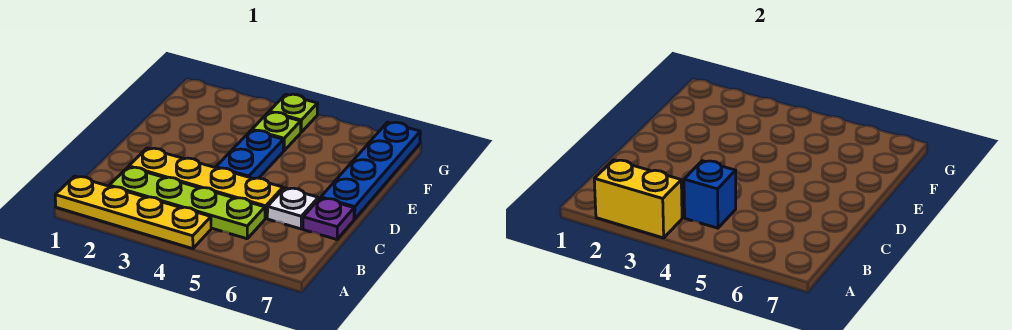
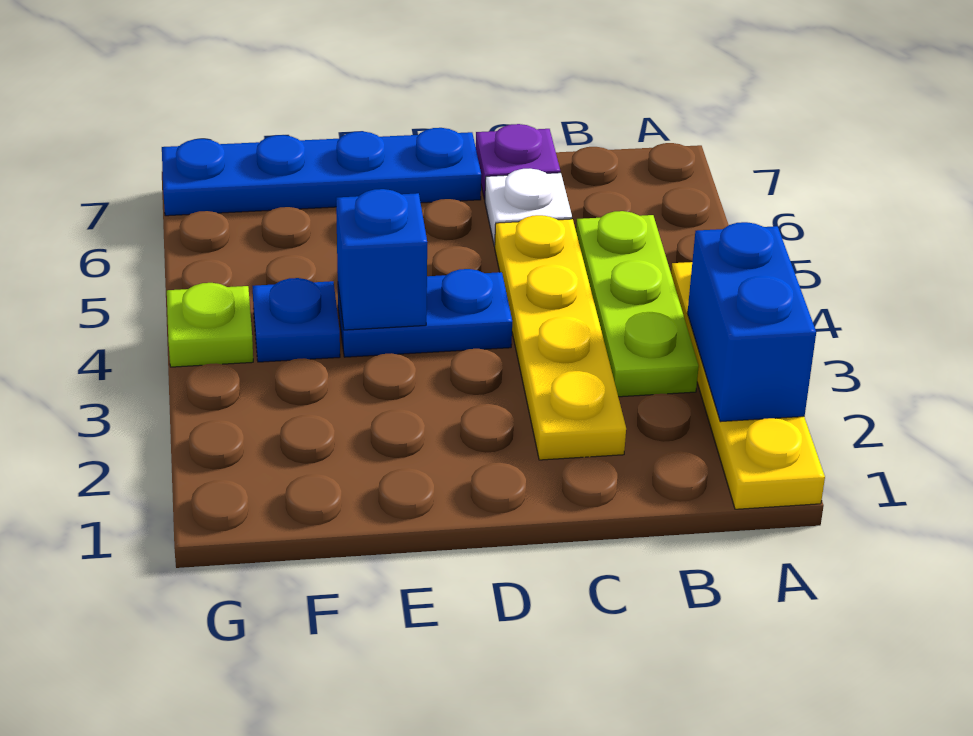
yellow brick A2:A3 level 2 -> blue brick A2:A3 level 2
lime plate B2:B5 level 1 -> lime plate B3:B5 level 1
blue brick B4 level 2 -> blue brick E4 level 2
lime plate F4 level 1 -> blue plate F4 level 1

